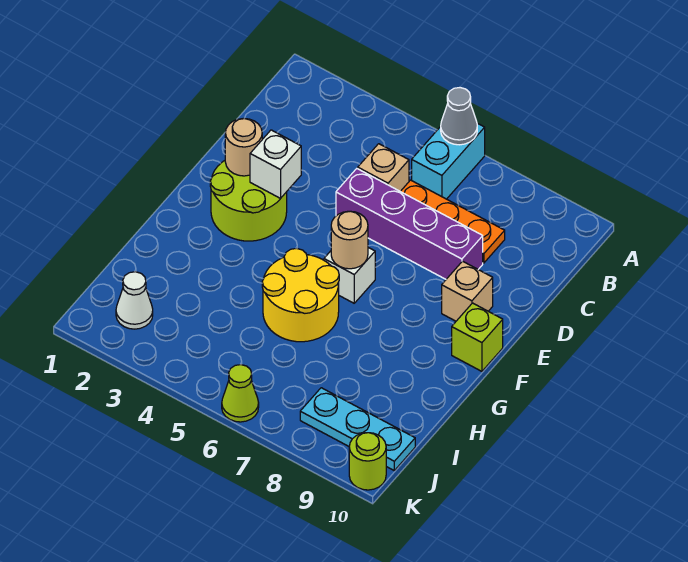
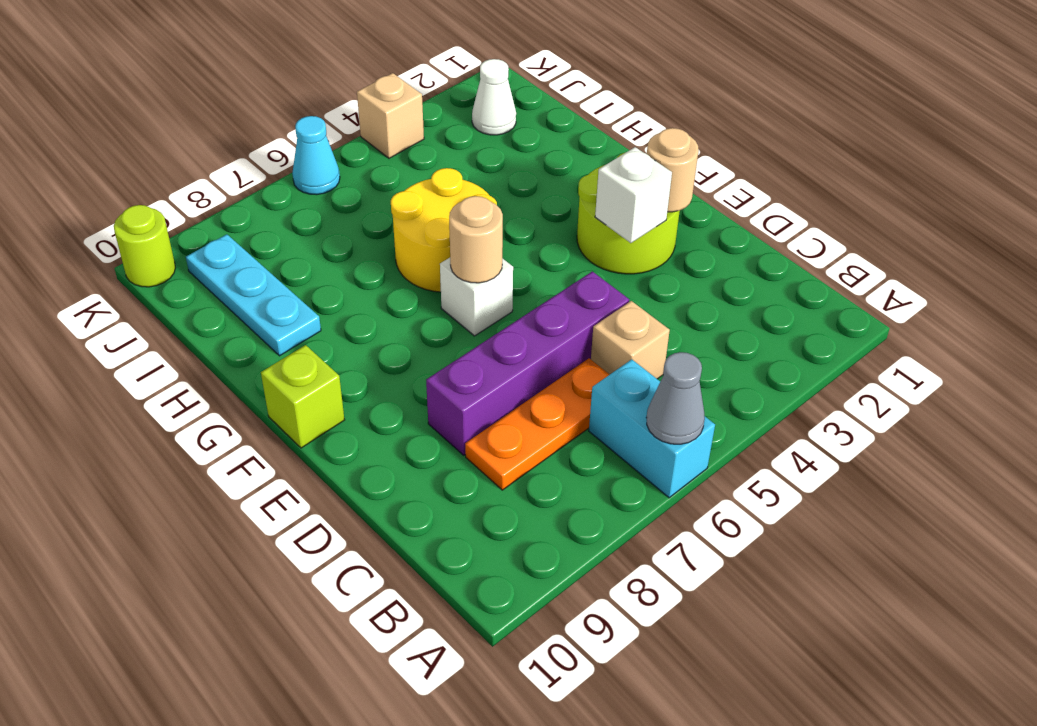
tan brick E9 level 1 -> tan brick K4 level 1
cyan plate J8:J10 level 1 -> cyan plate H9:J9 level 1
lime cone K6 level 1 -> cyan cone K6 level 1

